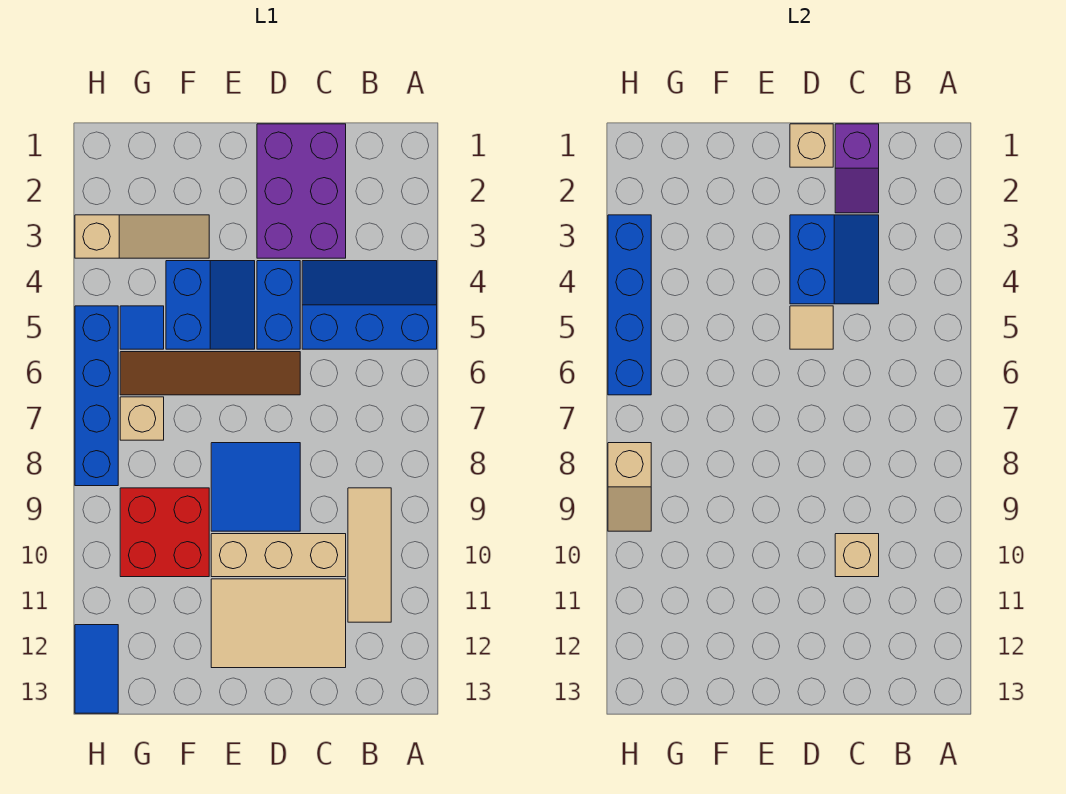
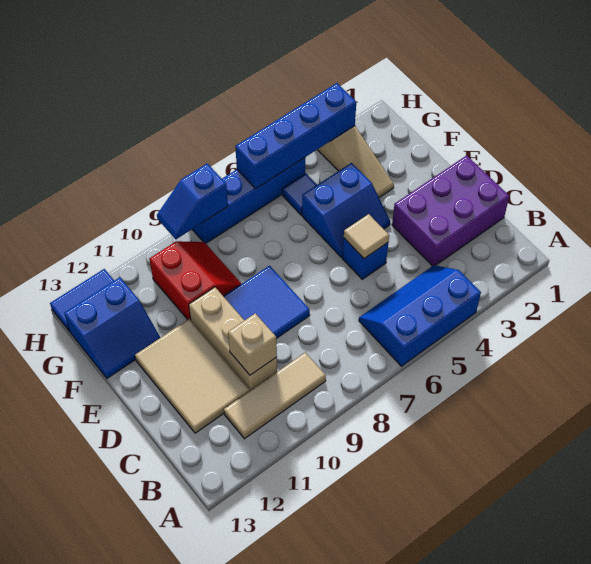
blue slope A4:C5 level 1 top 5 -> blue slope A4:B6 level 1 top A
purple slope C1:C2 level 2 top 1 -> none
blue slope C3:D4 level 2 top D -> blue slope F12:G13 level 1 top G
tan brick D1 level 2 -> none
blue brick D4:D5 level 1 -> blue brick D5 level 1
brown tile D6:G6 level 1 -> none
red brick F9:G10 level 1 -> red slope F9:G10 level 1 top 10
tan brick G7 level 1 -> none
tan slope H8:H9 level 2 top 8 -> blue slope H8:H9 level 2 top 8

